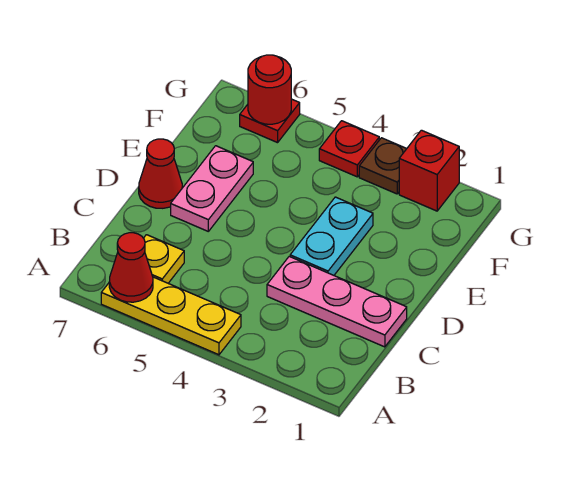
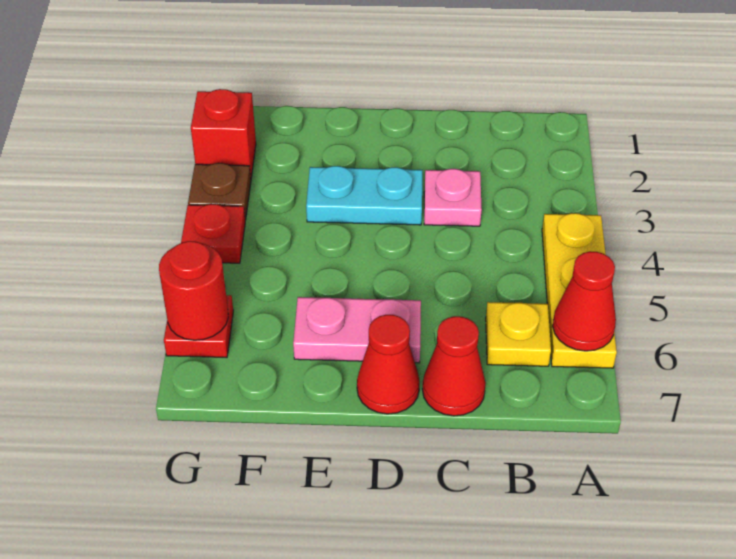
pink plate C1:C3 level 1 -> pink plate C3 level 1
none -> red cone C7 level 1

